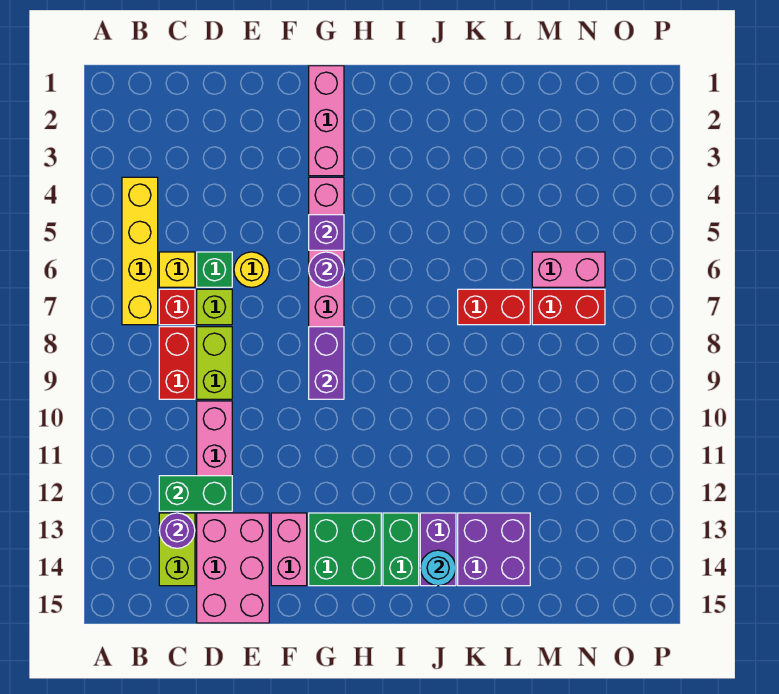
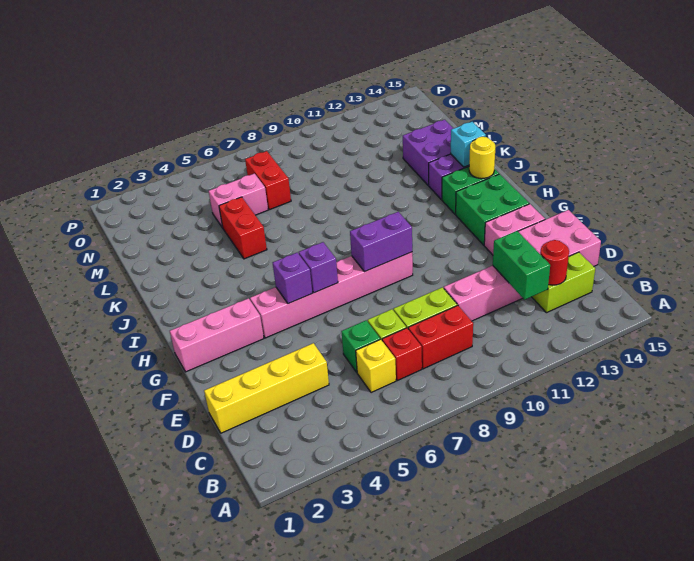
yellow brick B4:B7 level 1 -> yellow brick D1:D4 level 1
purple round brick C13 level 2 -> red round brick C13 level 2
yellow round brick E6 level 1 -> yellow round brick I14 level 2
purple round brick G6 level 2 -> purple brick G6 level 2
cyan round brick J14 level 2 -> cyan brick J14 level 2
red brick K7:L7 level 1 -> red brick K5:L5 level 1
pink brick M6:N6 level 1 -> pink brick M5:M6 level 1

